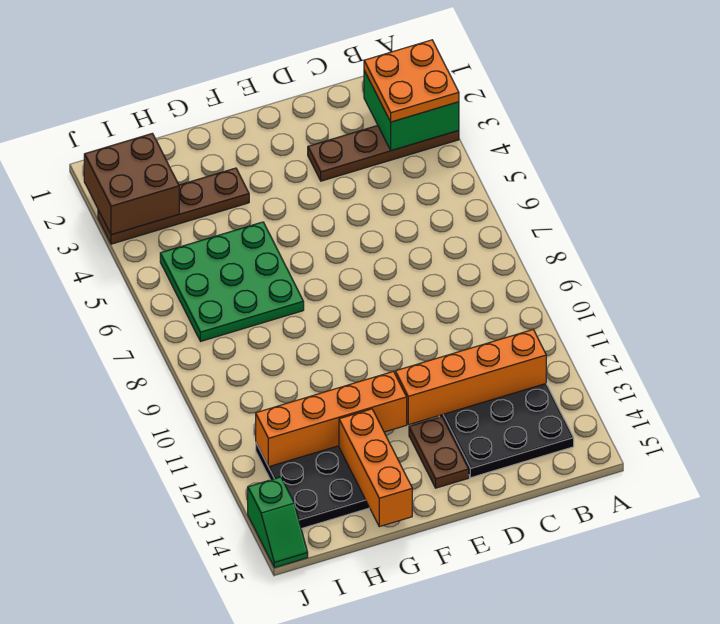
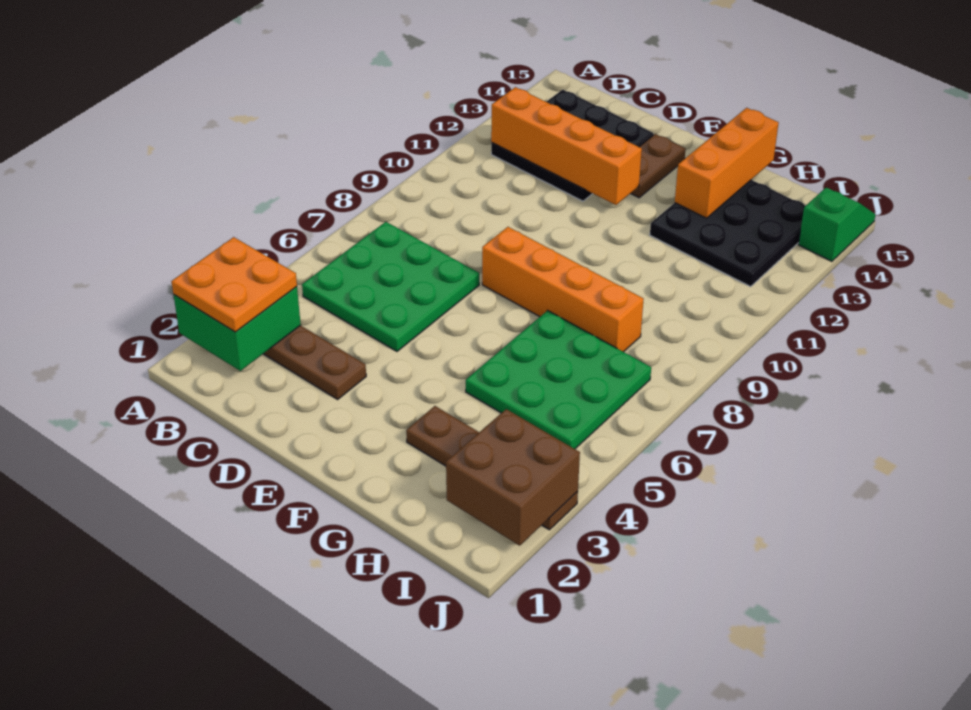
none -> green plate B5:D7 level 1
orange brick F12:I12 level 2 -> orange brick E8:H8 level 1

